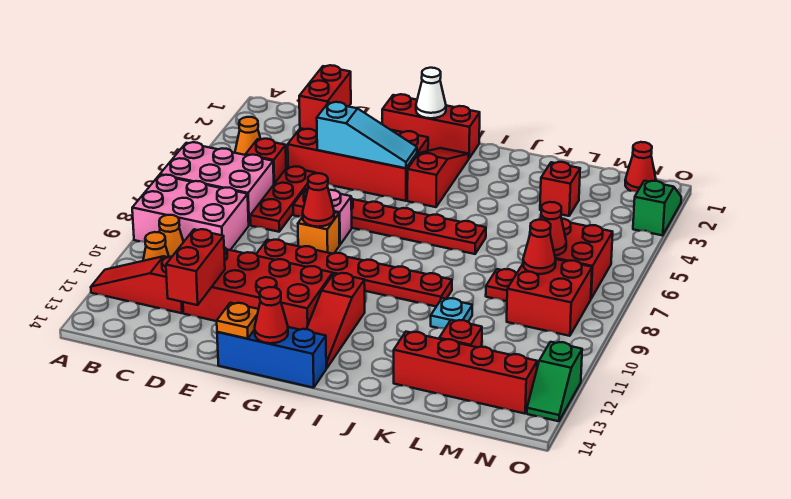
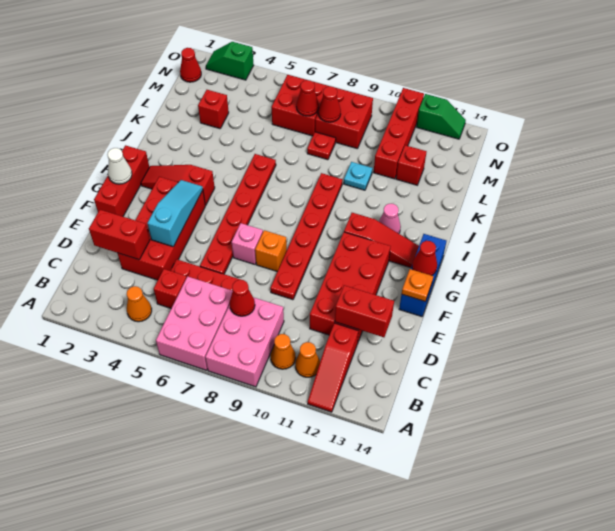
red cone F8 level 2 -> red cone C8 level 2
none -> pink cone I12 level 1
red brick K13:N13 level 1 -> red brick L11:O11 level 1

